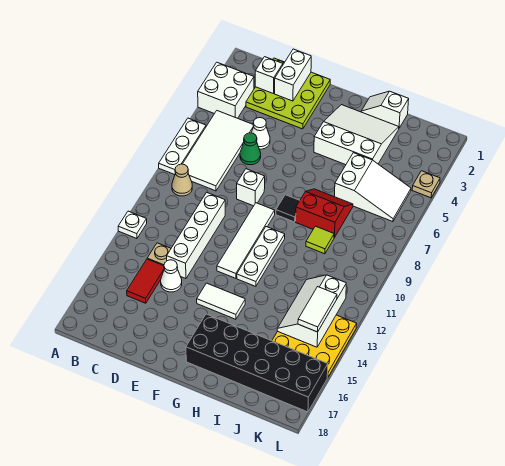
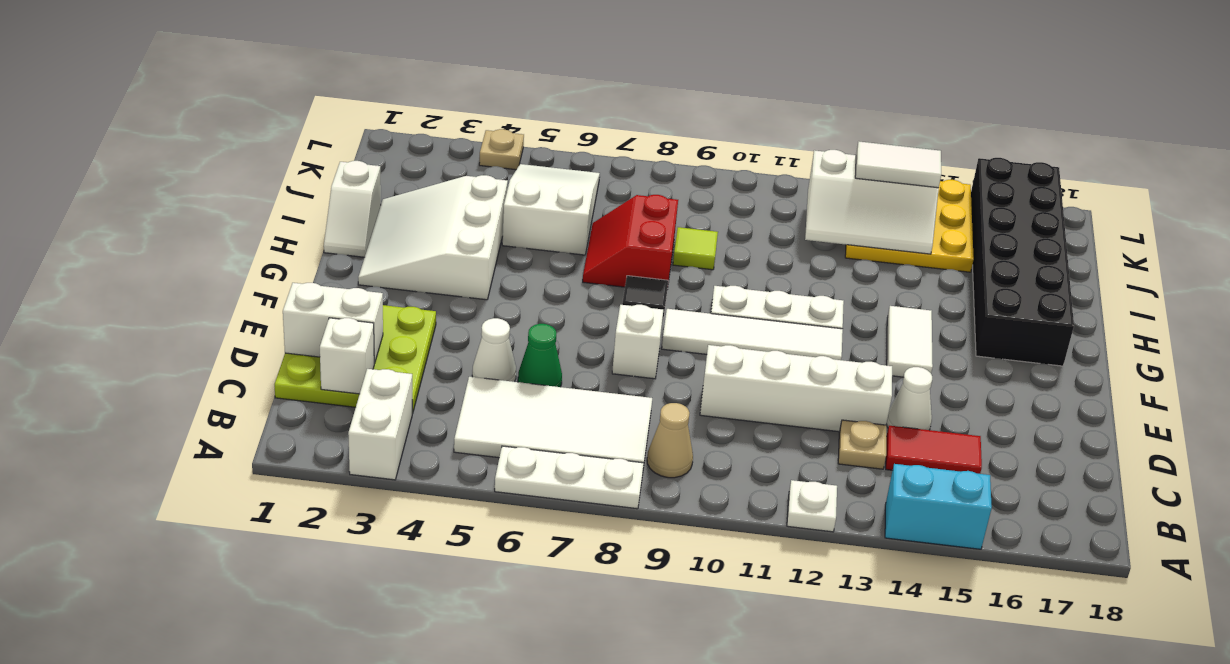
white brick A3:B4 level 1 -> white brick A3:B3 level 1
none -> cyan brick A14:A15 level 1

